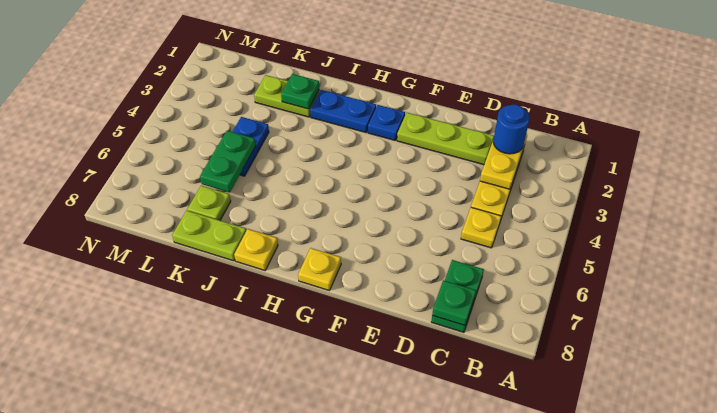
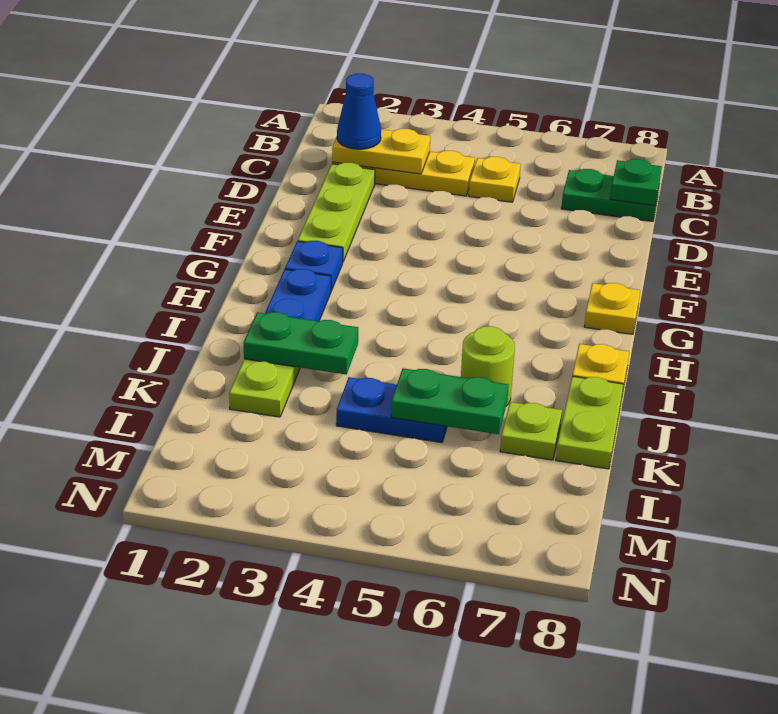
blue round brick C2 level 3 -> blue cone C2 level 3
green plate J2 level 2 -> green plate J2:J3 level 2
none -> lime round brick J6 level 1

